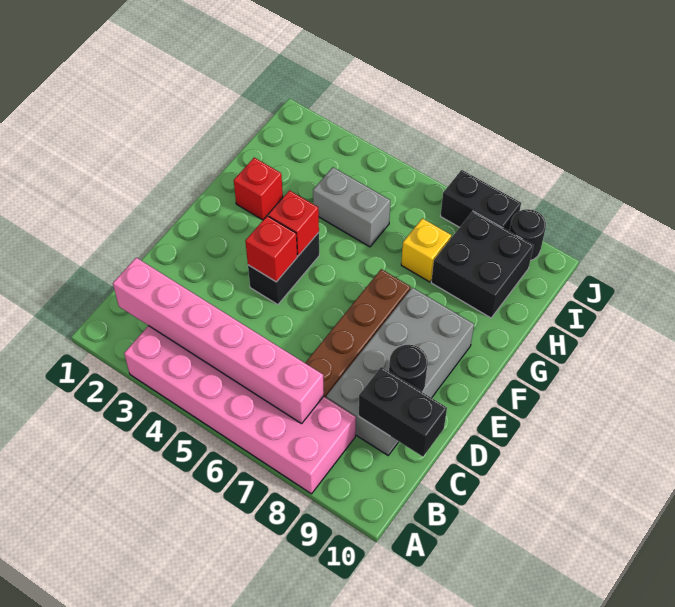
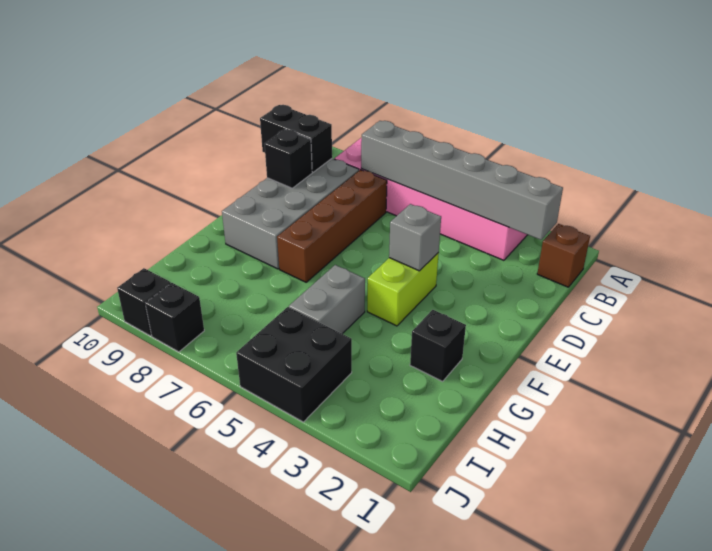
none -> brown brick B1 level 1
pink brick B2:B7 level 2 -> grey brick B2:B7 level 2
black round brick D9 level 2 -> black brick D9 level 2
black brick E4:F4 level 1 -> lime brick E4:F4 level 1
red brick E4 level 2 -> grey brick E4 level 2
red brick F4 level 2 -> none
red brick G2 level 1 -> black brick G2 level 1
grey brick H4:H5 level 1 -> grey brick G5:H5 level 1
yellow brick H7 level 1 -> none
black brick H8:I9 level 1 -> black brick I4:J5 level 1
black brick J7:J8 level 1 -> black brick J8 level 1
black round brick J9 level 1 -> black brick J9 level 1

